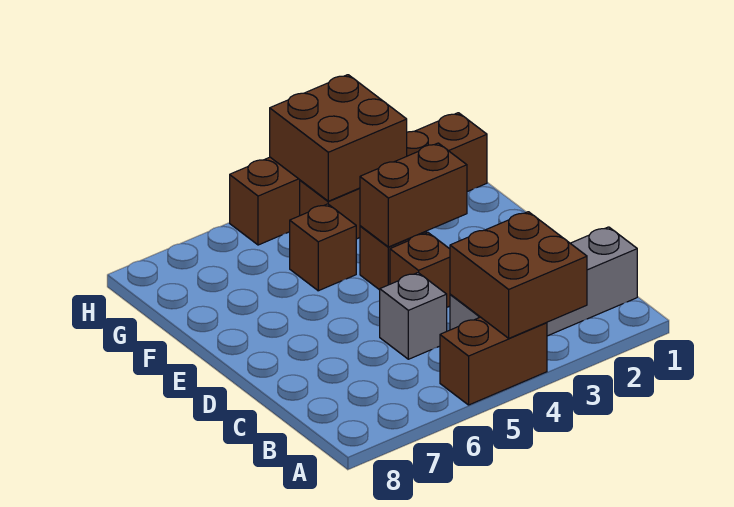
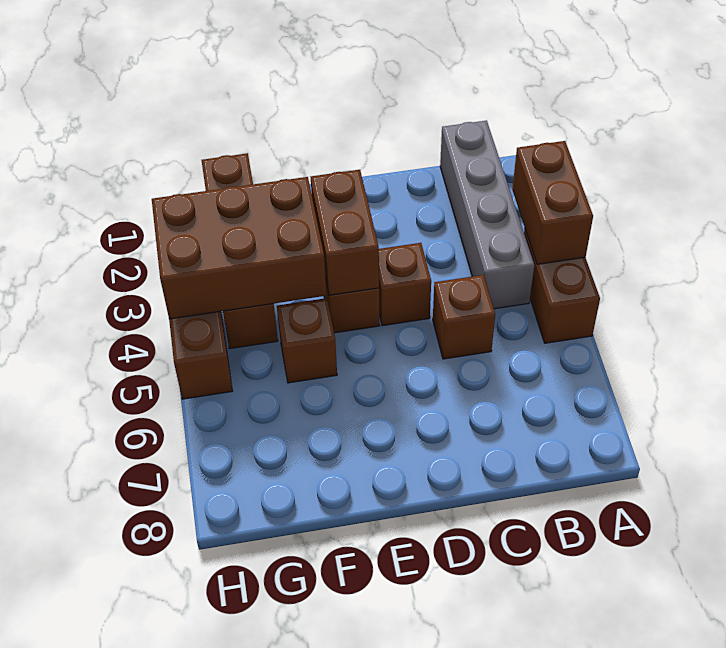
brown brick A3:B4 level 2 -> brown brick A3:A4 level 2
grey brick C5 level 1 -> brown brick C5 level 1
brown brick G3:H4 level 2 -> brown brick F3:H4 level 2

